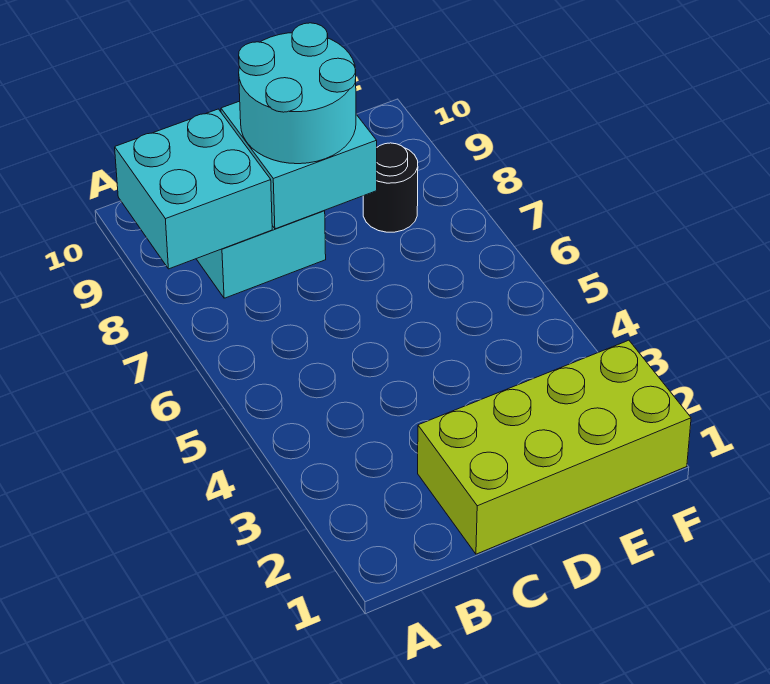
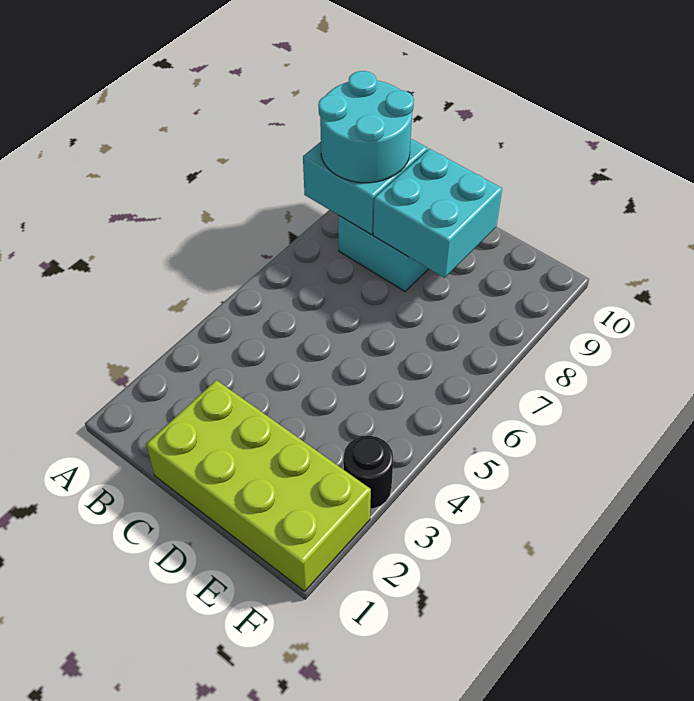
cyan round brick C8:D9 level 3 -> cyan round brick A8:B9 level 3
black round brick E8 level 1 -> black round brick F3 level 1

